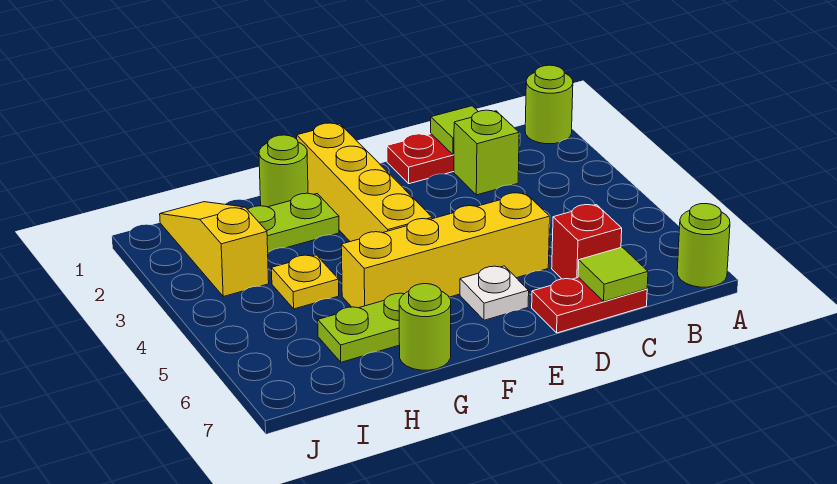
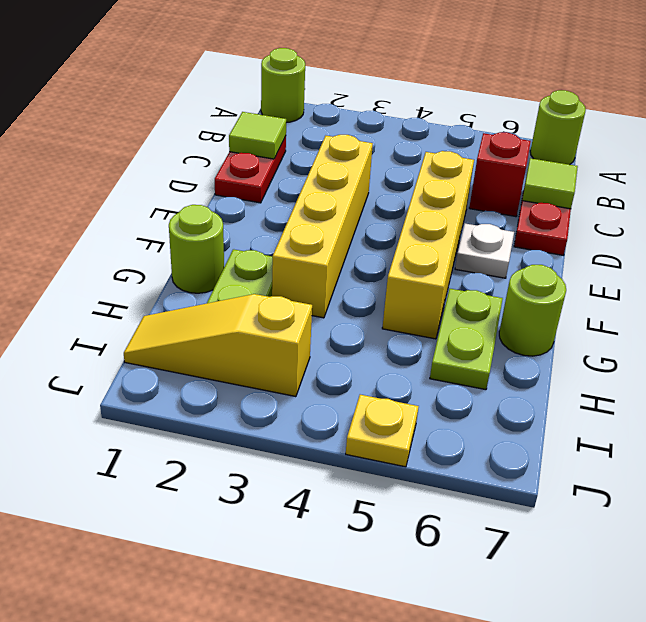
lime brick C2 level 1 -> none
yellow brick F1:F4 level 1 -> yellow brick D3:G3 level 1
yellow plate H4 level 1 -> yellow plate J5 level 1

